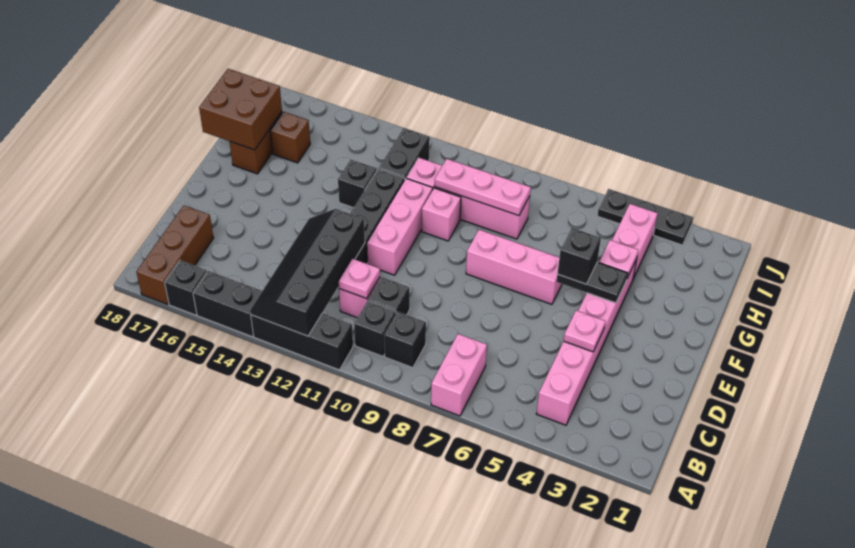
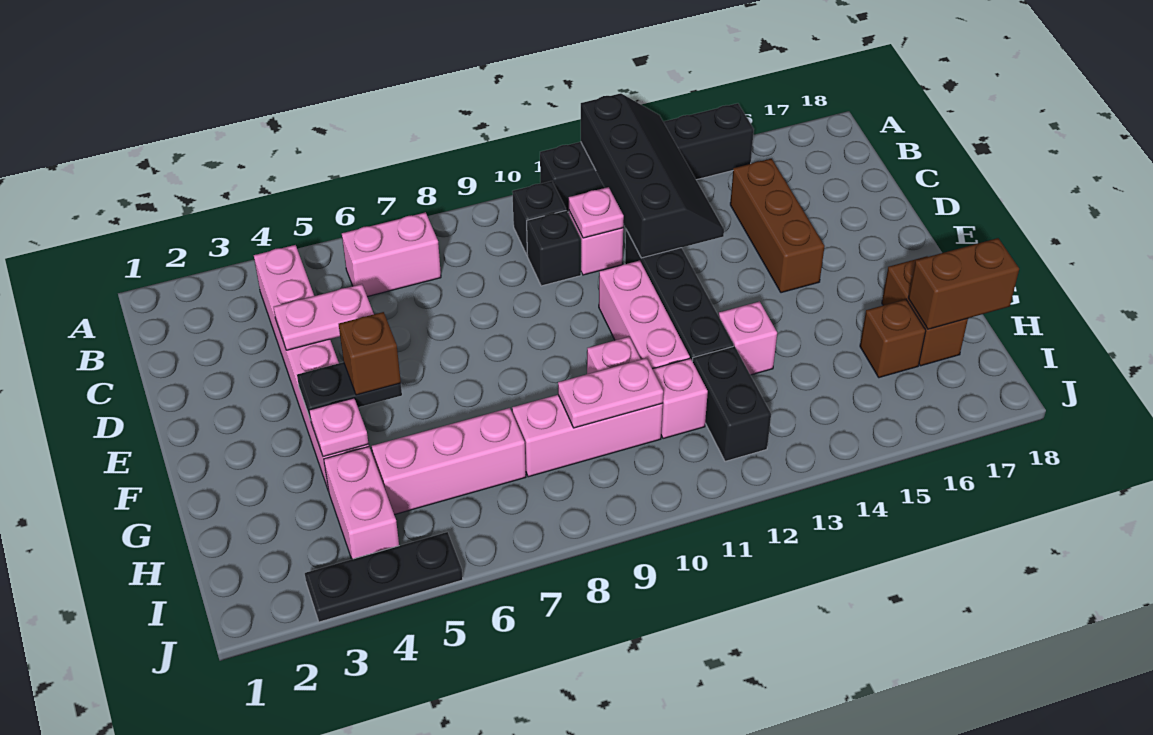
pink brick A7:B7 level 1 -> pink brick B6:B7 level 1
black brick A16 level 1 -> none
brown brick A17:C17 level 1 -> brown brick C15:E15 level 1
black brick B9 level 1 -> none
pink plate D4 level 2 -> pink plate D4:D5 level 2
black brick F5 level 3 -> brown brick F5 level 3
pink brick F6:F8 level 1 -> pink brick H5:H7 level 1
black brick G13 level 1 -> pink brick G13 level 1
brown brick G17:H18 level 2 -> brown brick H17:H18 level 2
pink plate H8:H10 level 2 -> pink plate H9:H10 level 2

